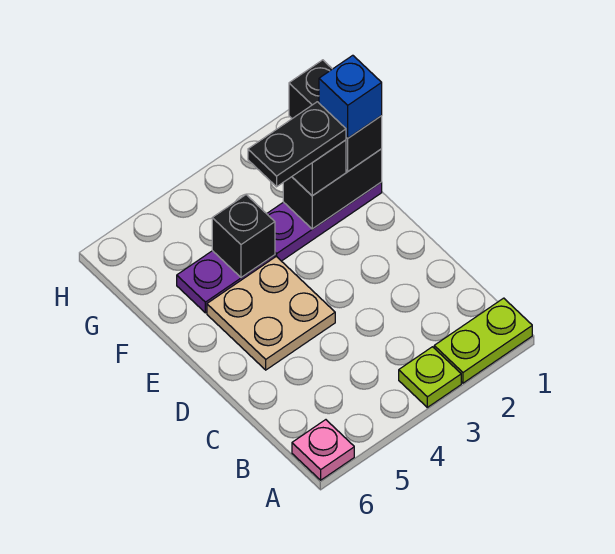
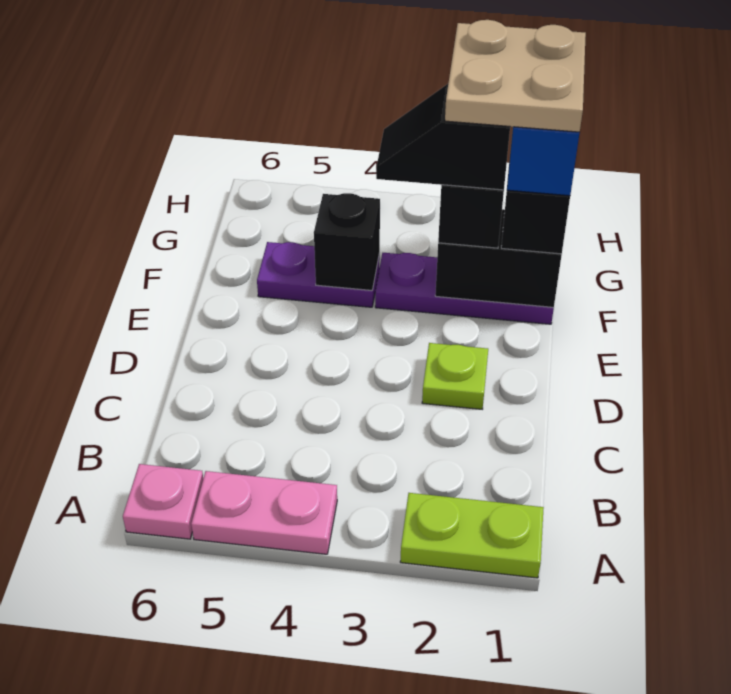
lime plate A3 level 1 -> lime plate D2 level 1
none -> pink plate A4:A5 level 1
tan plate D4:E5 level 1 -> tan plate F1:G2 level 5
black plate F2:F3 level 4 -> black slope F2:F3 level 4 top 2

